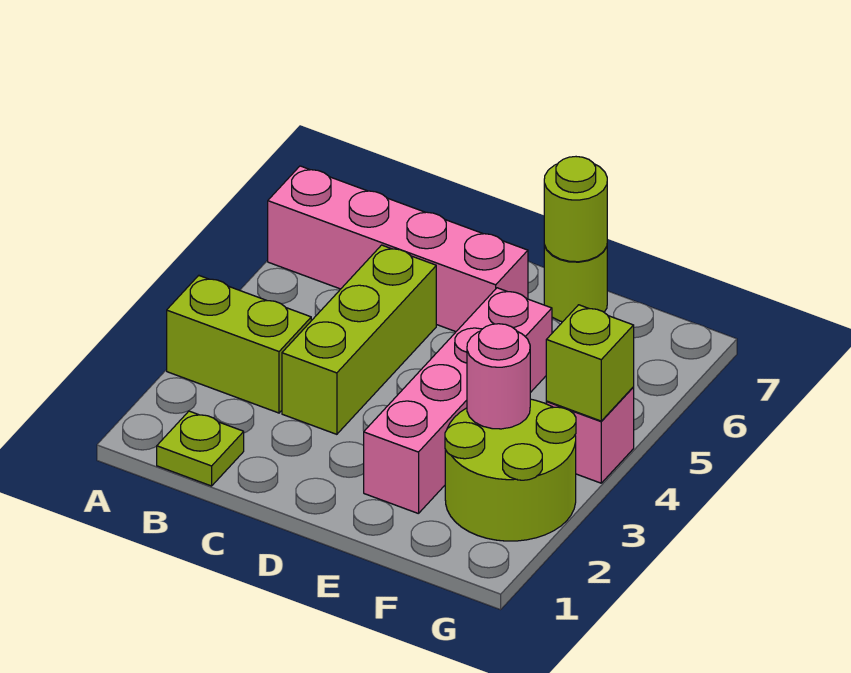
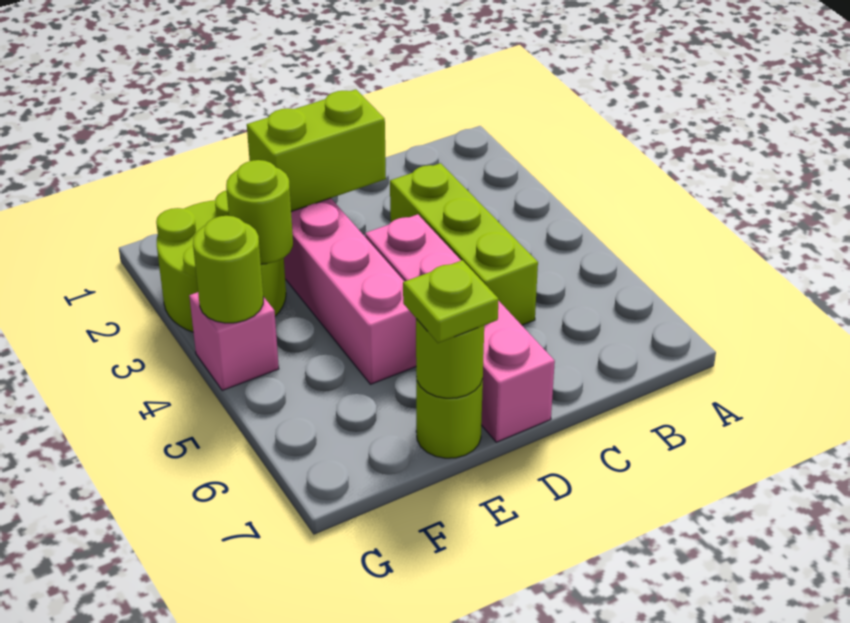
lime brick A3:B3 level 1 -> lime brick D2:E2 level 2
pink brick A6:D6 level 1 -> pink brick D4:D7 level 1
lime plate B1 level 1 -> lime plate E7 level 3
pink round brick F3 level 2 -> lime round brick F3 level 2
lime brick G4 level 2 -> lime round brick G4 level 2

